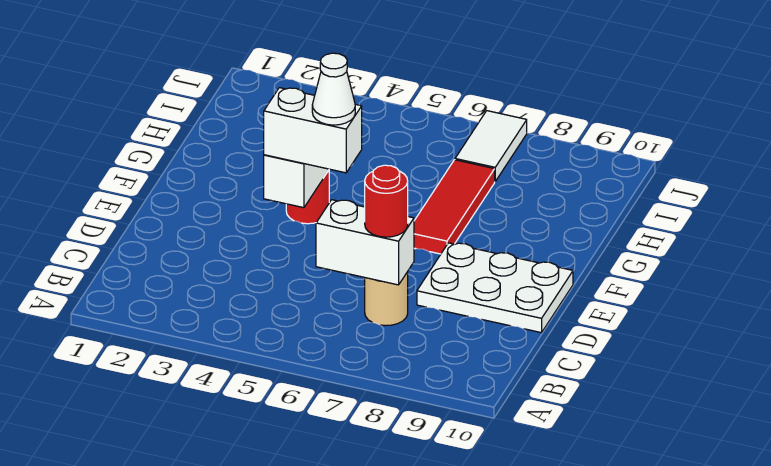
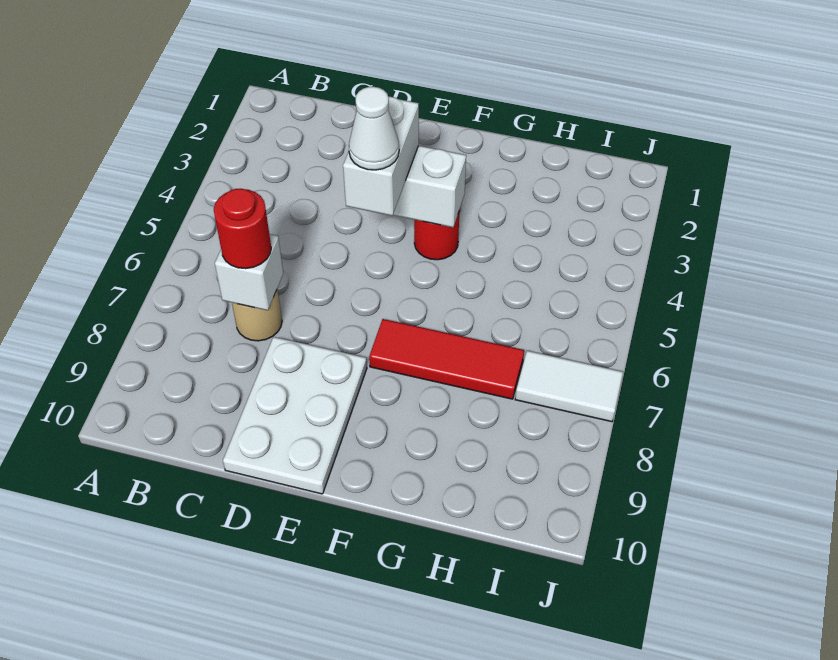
white brick C6:C7 level 2 -> white brick C7 level 2

